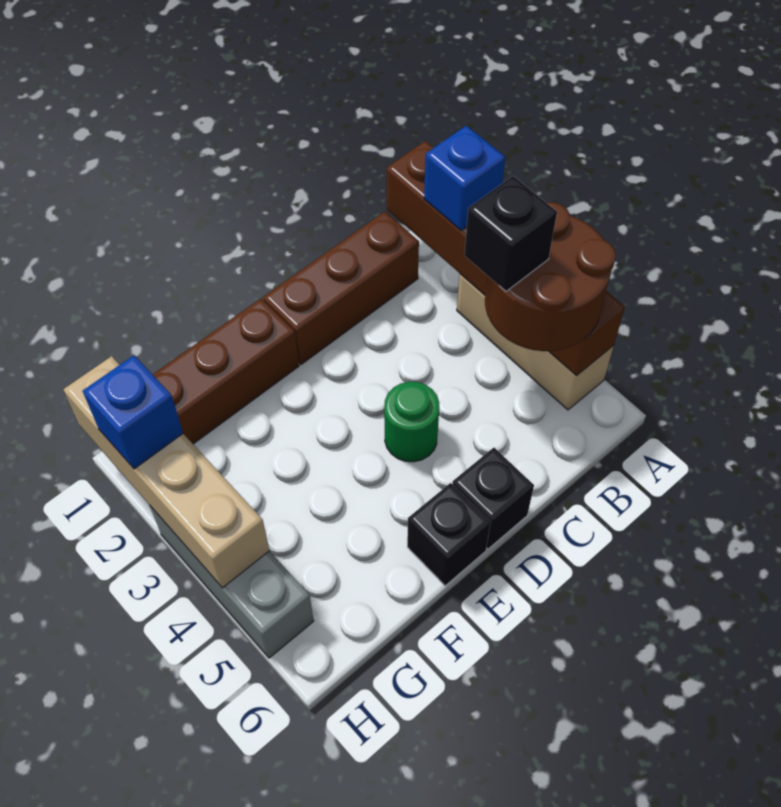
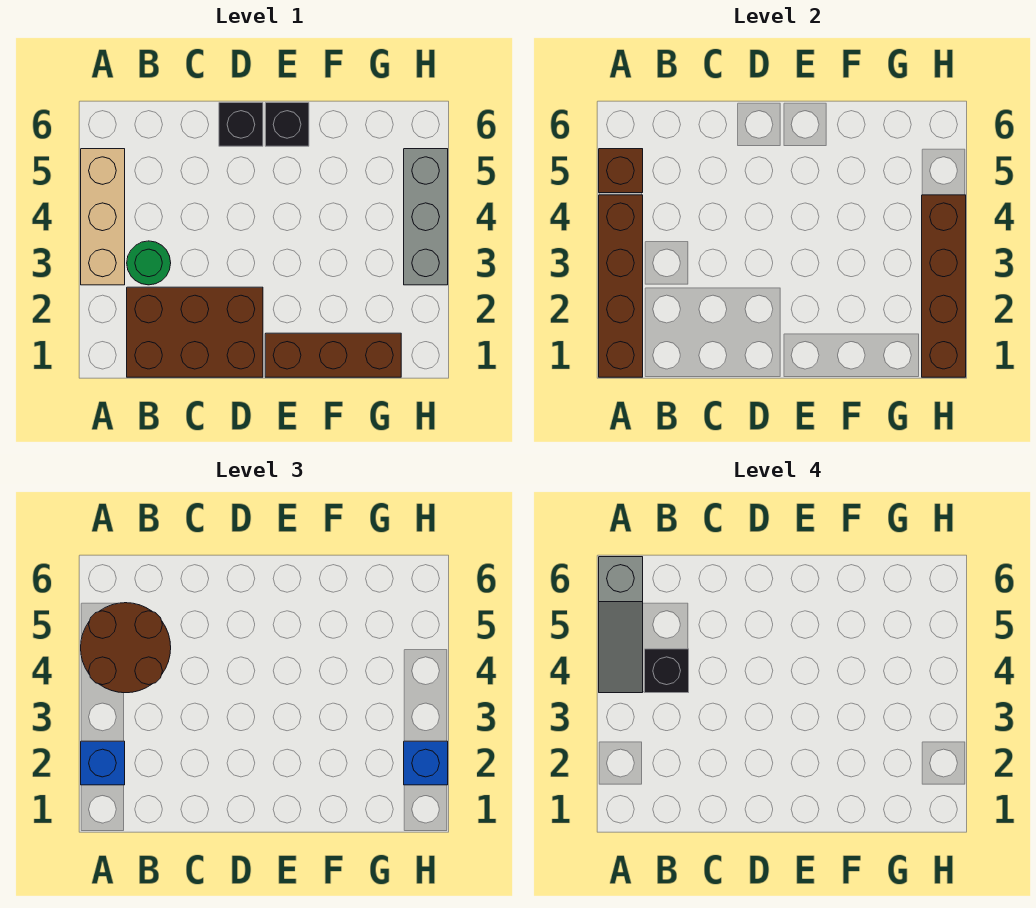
none -> grey slope A4:A6 level 4 top 6
brown brick B1:D1 level 1 -> brown brick B1:D2 level 1
green round brick D4 level 1 -> green round brick B3 level 1
tan brick H1:H4 level 2 -> brown brick H1:H4 level 2

